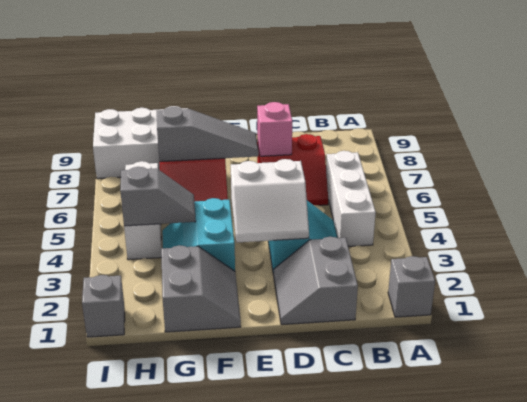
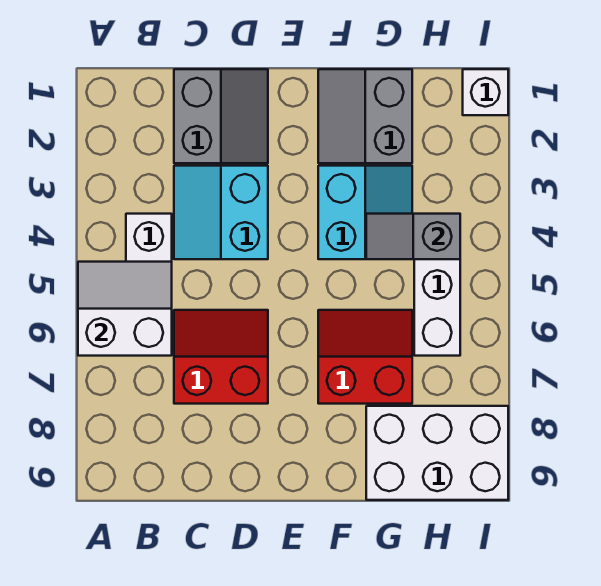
grey brick A1 level 1 -> none
white slope D3:E4 level 2 top 4 -> white slope A5:B6 level 2 top 6
pink brick D7 level 2 -> none
grey slope E7:G7 level 2 top G -> none
grey brick I1 level 1 -> white brick I1 level 1

